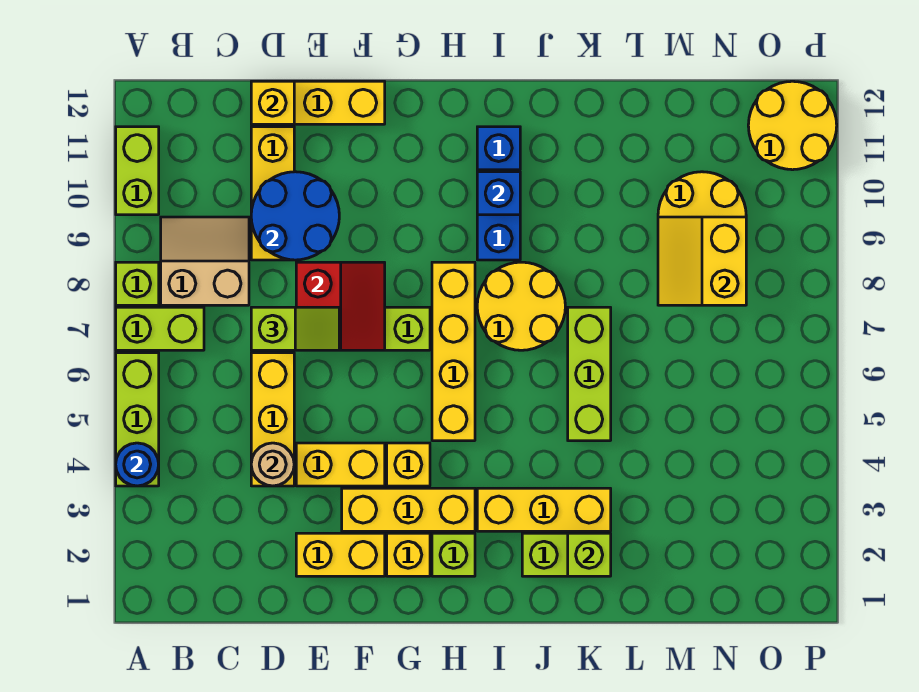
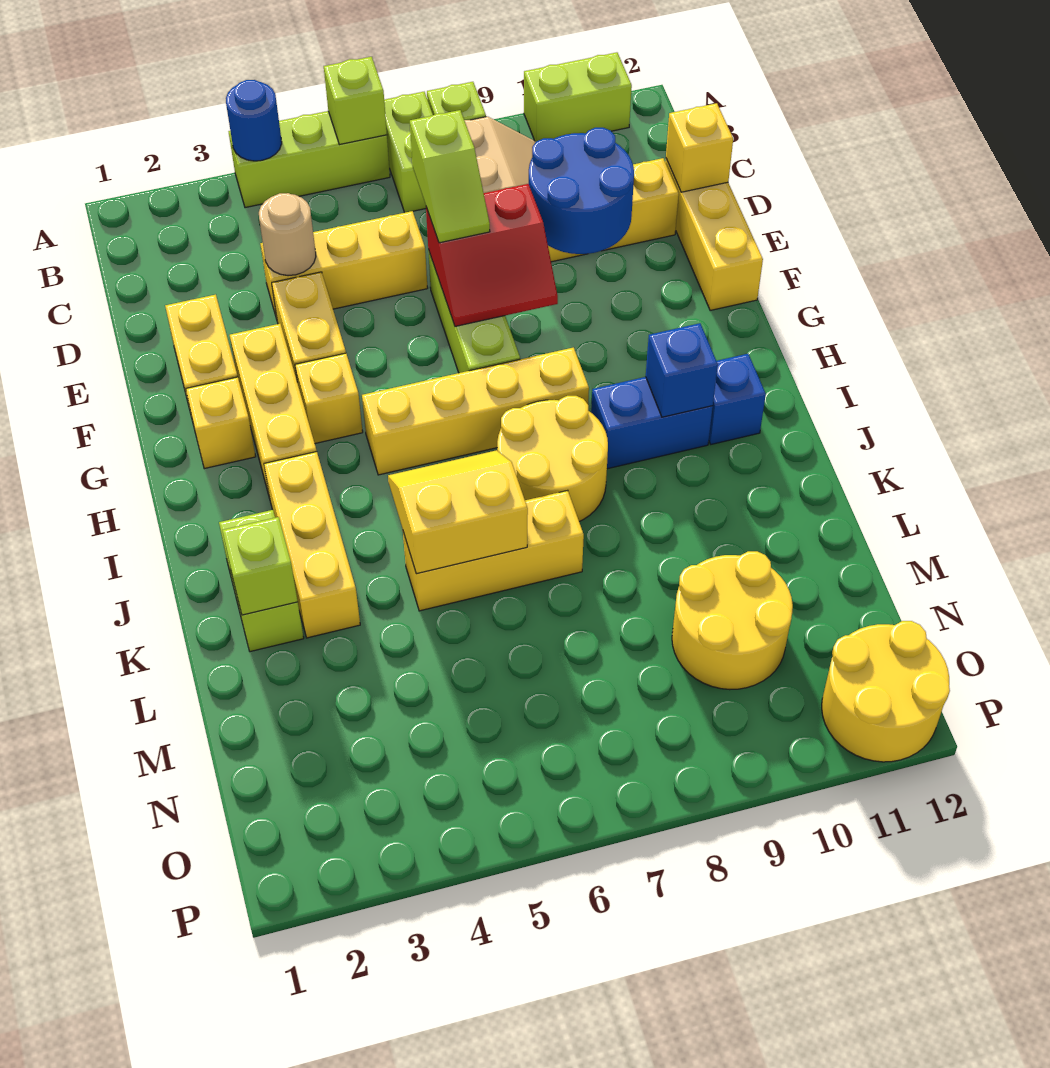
lime brick H2 level 1 -> lime brick A6 level 2
lime brick K5:K7 level 1 -> yellow brick K5:K7 level 1
yellow slope M8:N9 level 2 top N -> yellow slope J5:K6 level 2 top K

